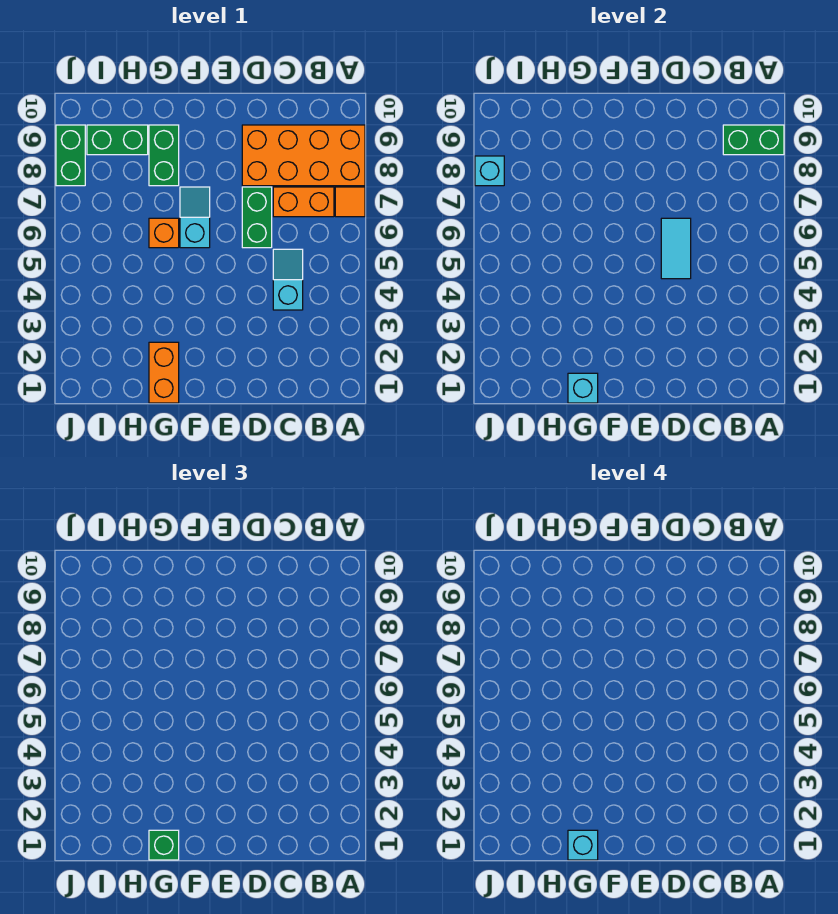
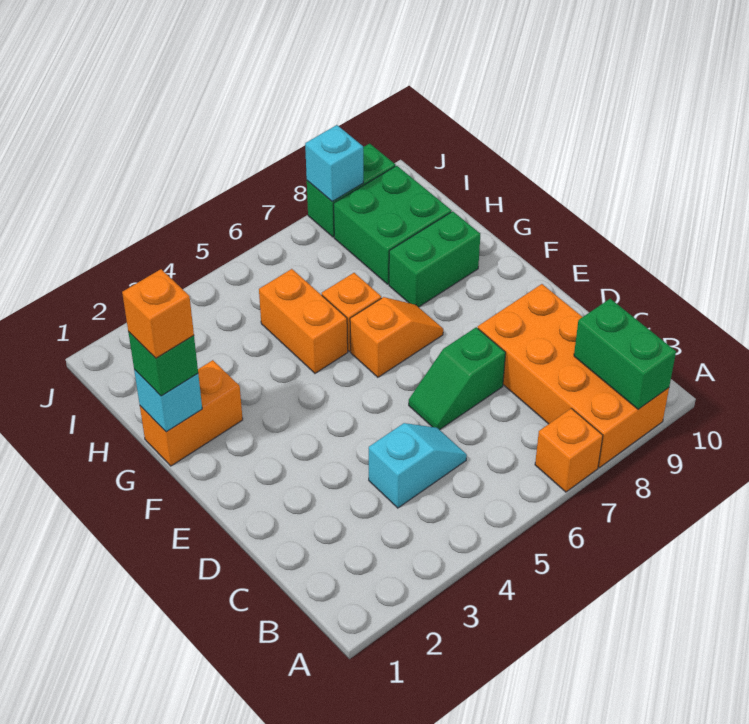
orange tile A7 level 1 -> orange brick A7 level 1
orange brick B7:C7 level 1 -> orange brick G5:H5 level 1
cyan tile D5:D6 level 2 -> none
green brick D6:D7 level 1 -> green slope D6:D7 level 1 top 7
cyan slope F6:F7 level 1 top 6 -> orange slope F6:F7 level 1 top 6
cyan brick G1 level 4 -> orange brick G1 level 4
green brick H9:I9 level 1 -> green brick H8:I9 level 1

